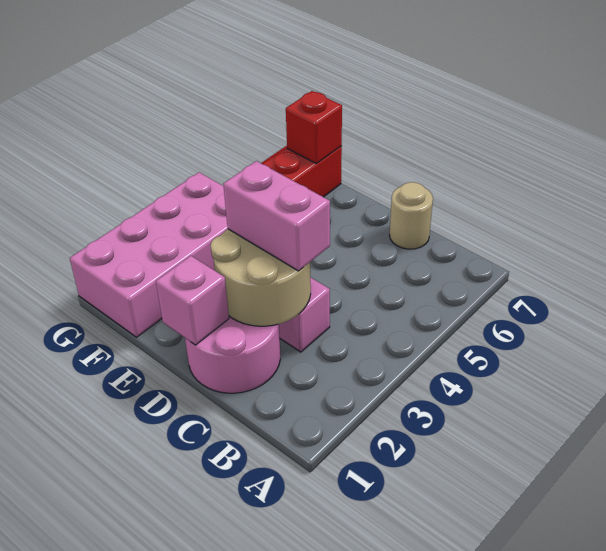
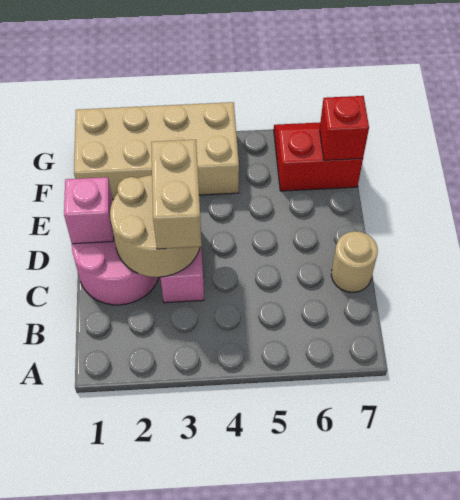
pink brick C3:D3 level 3 -> tan brick C3:D3 level 3
pink brick F1:G4 level 1 -> tan brick F1:G4 level 1

